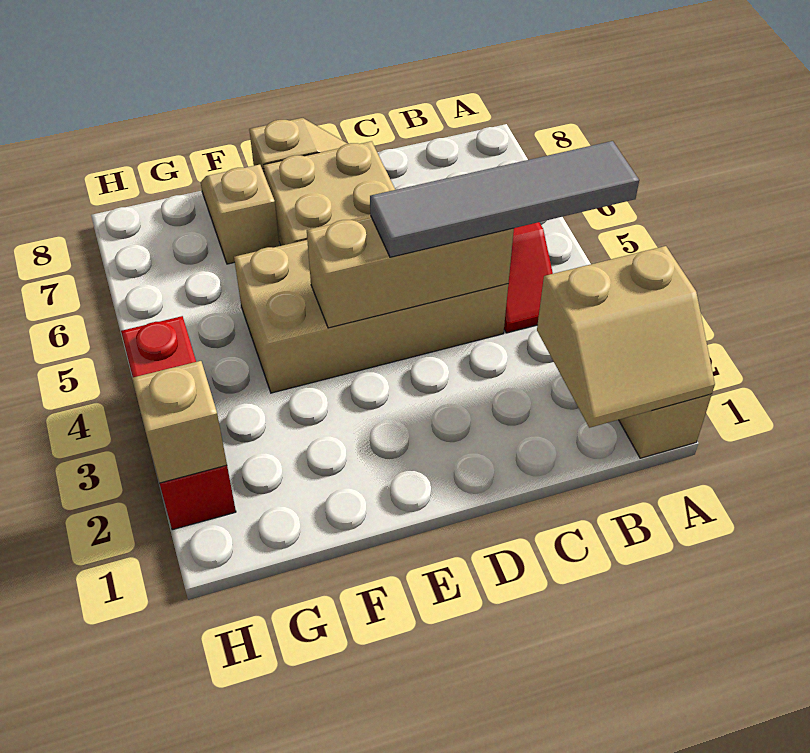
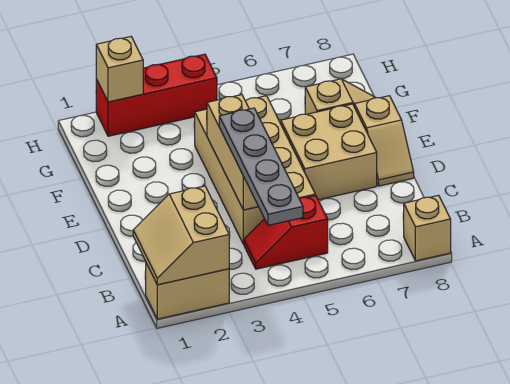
grey tile A4:D4 level 3 -> grey plate A4:D4 level 3
none -> tan brick A8 level 1

